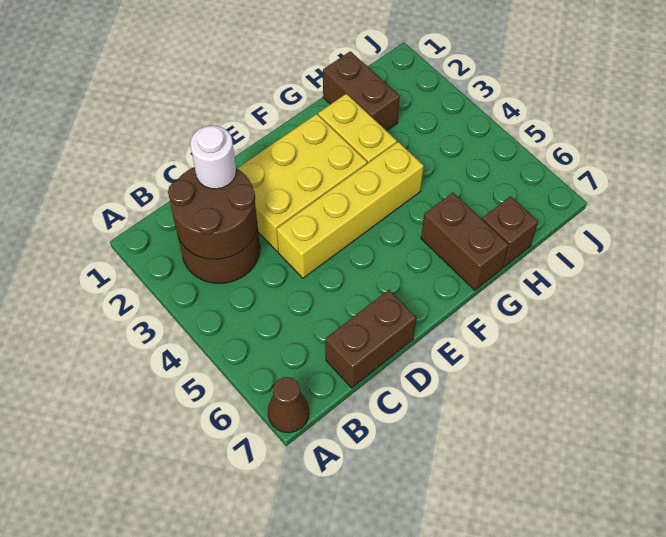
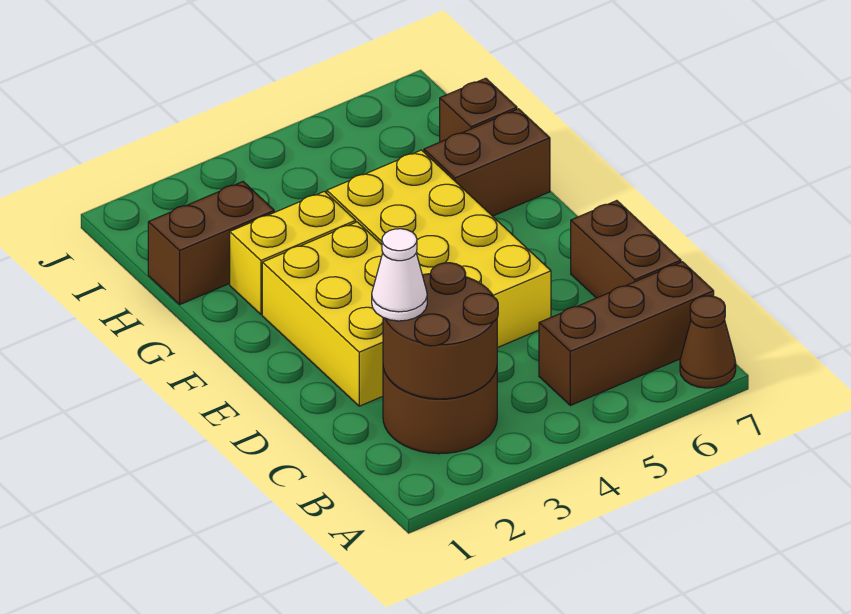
none -> brown brick B5:B7 level 1
white round brick C2 level 3 -> white cone C2 level 3
yellow brick D4:G4 level 1 -> yellow brick D4:G5 level 1

